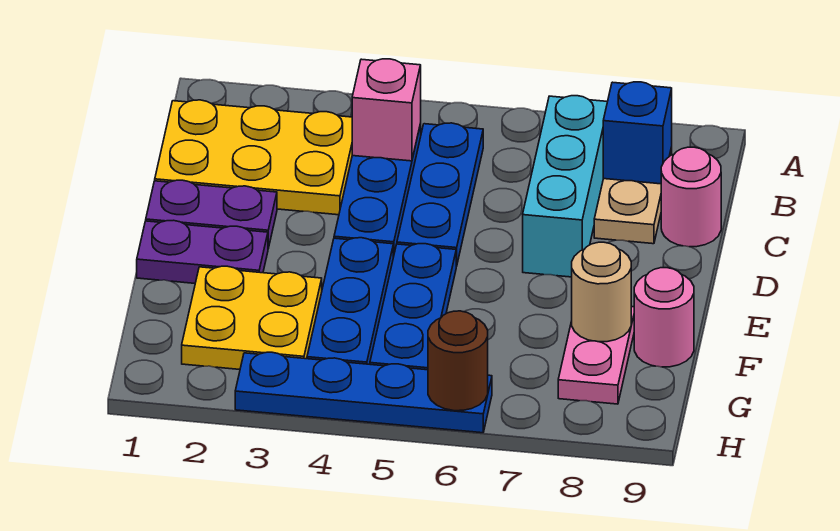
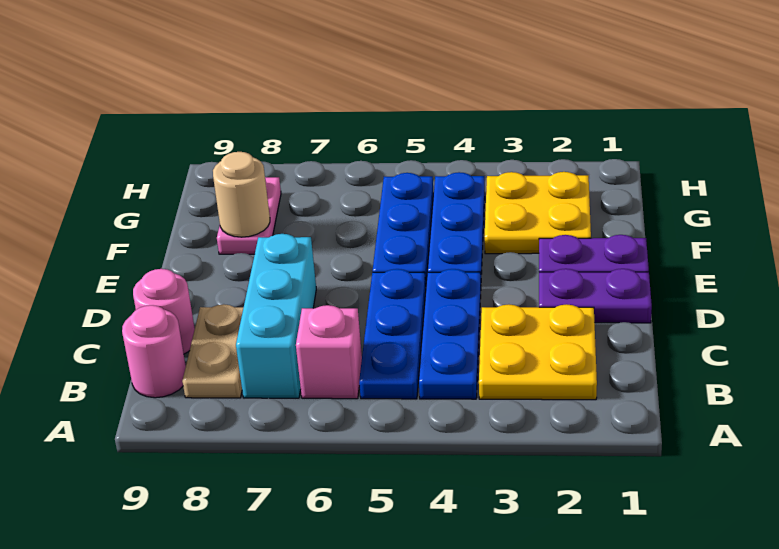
yellow plate B1:C3 level 1 -> yellow plate B2:C3 level 1
pink brick B4 level 2 -> pink brick B6 level 1
blue brick B8 level 2 -> none
pink round brick F9 level 1 -> pink round brick B9 level 1
blue plate H3:H6 level 1 -> none
brown round brick H6 level 2 -> none

